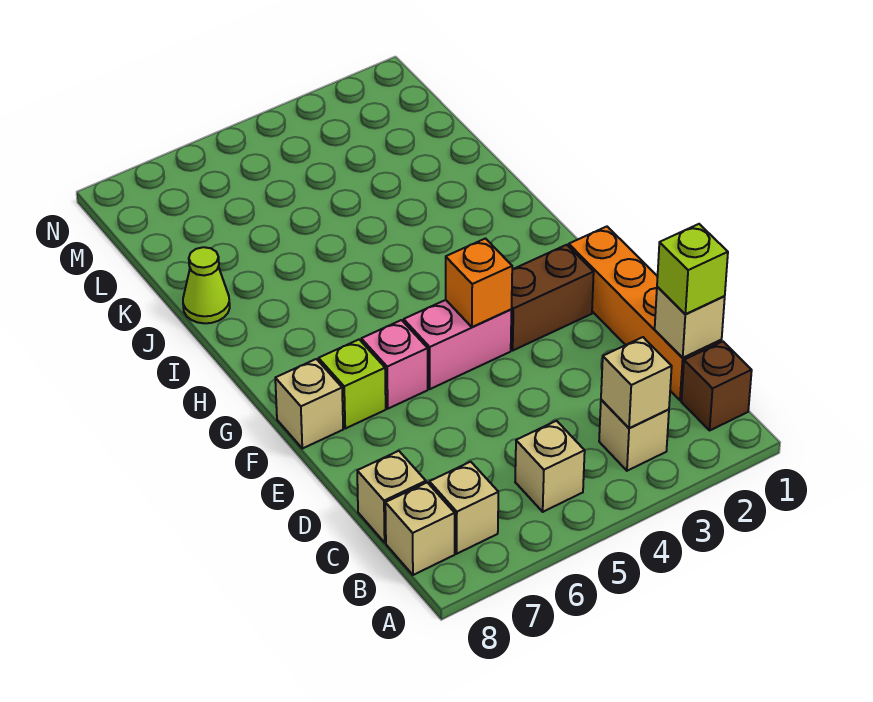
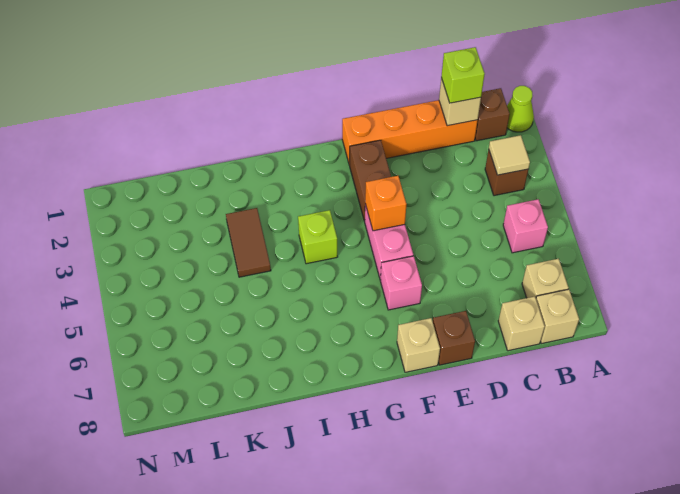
tan brick B3 level 1 -> brown brick B3 level 1
tan brick B3 level 2 -> tan tile B3 level 2
tan brick B5 level 1 -> pink brick B5 level 1
none -> brown brick E8 level 1
lime brick F7 level 1 -> lime brick H4 level 1
none -> brown tile J3:J4 level 1
lime cone J8 level 1 -> lime cone A1 level 1

